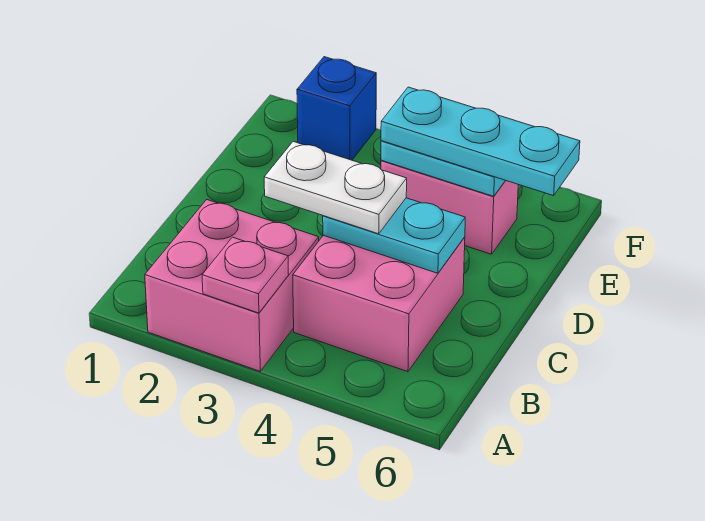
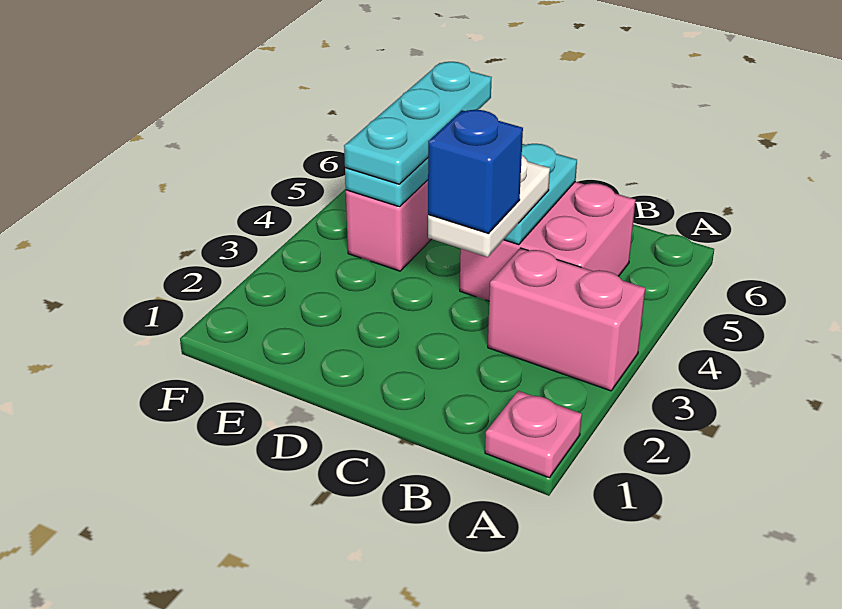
pink brick A2:B3 level 1 -> pink brick A3:B3 level 1
pink plate A3 level 2 -> pink plate A1 level 1
blue brick F2 level 1 -> blue brick C3 level 4

